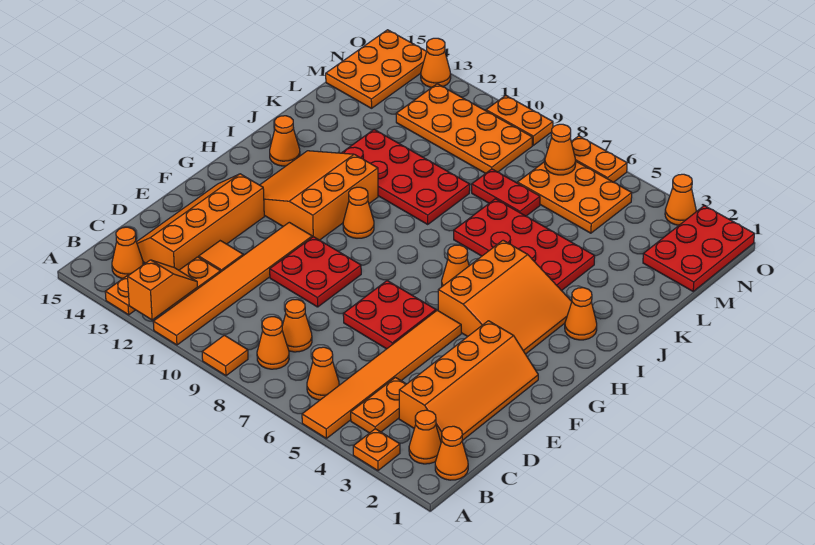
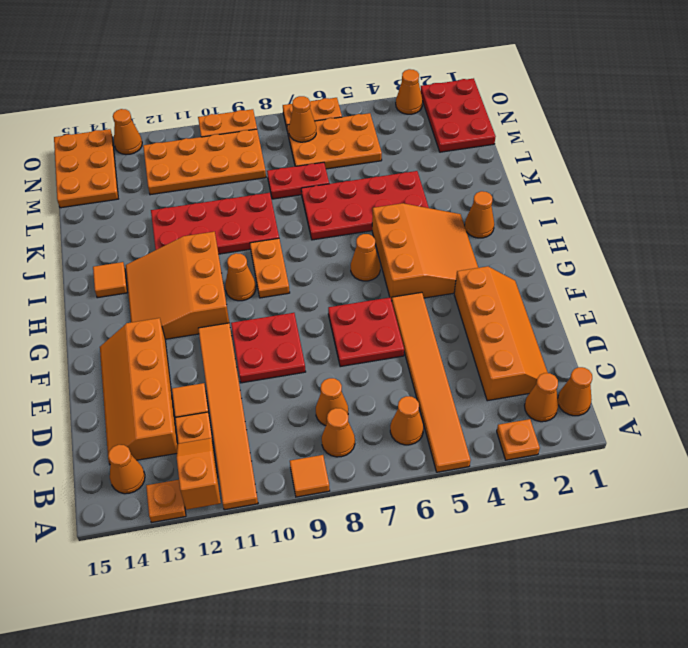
orange plate B4:C4 level 1 -> orange plate H9:I9 level 1
orange cone I14 level 1 -> orange tile I14 level 1

